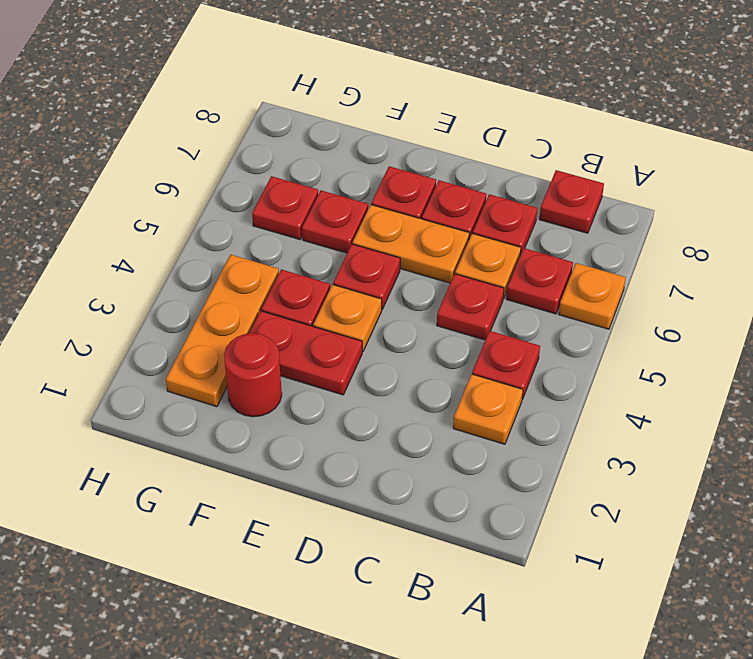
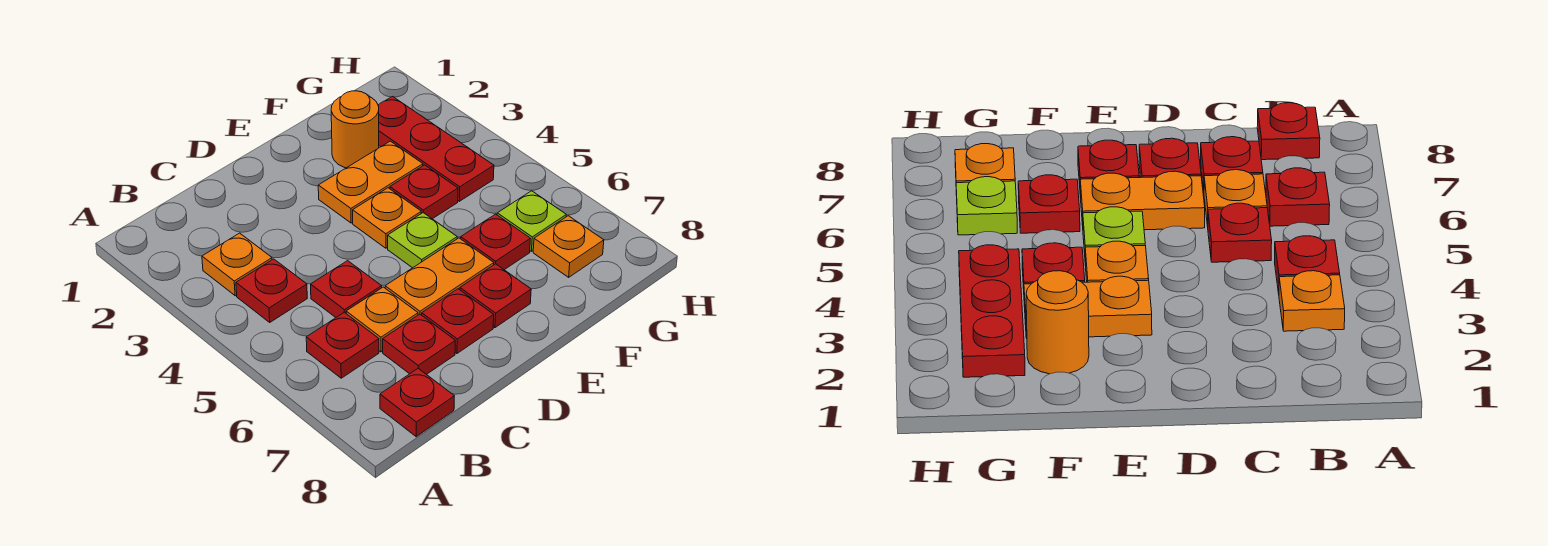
orange plate A6 level 1 -> orange plate G7 level 1
red plate E3:F3 level 1 -> orange plate E3:F3 level 1
red plate E5 level 1 -> lime plate E5 level 1
red round brick F2 level 1 -> orange round brick F2 level 1
orange plate G2:G4 level 1 -> red plate G2:G4 level 1
red plate G6 level 1 -> lime plate G6 level 1

